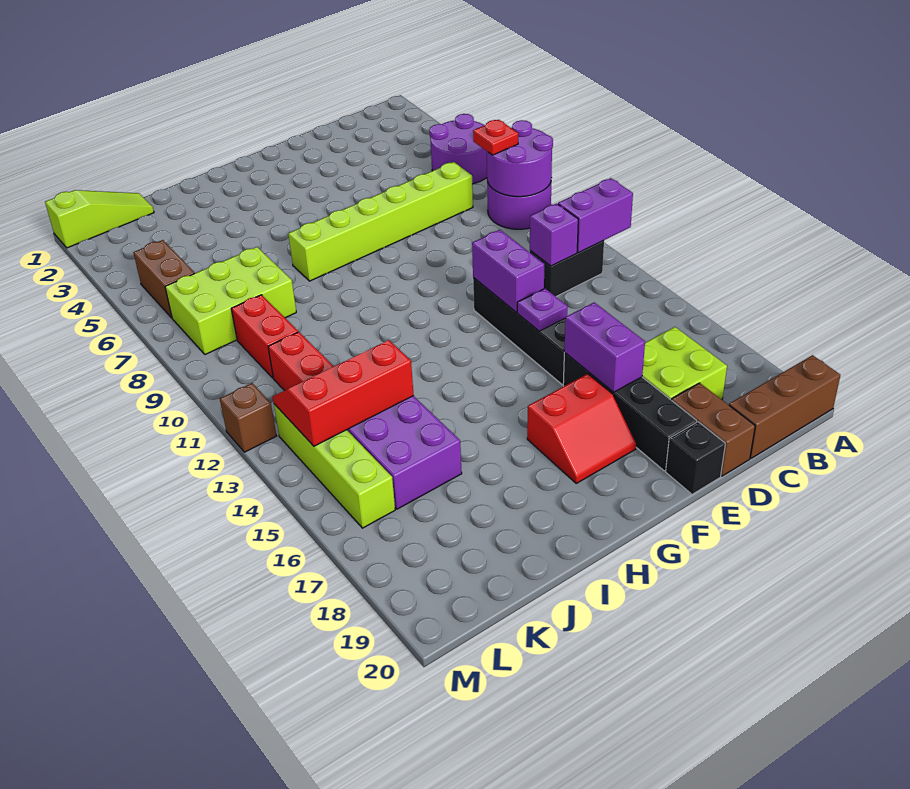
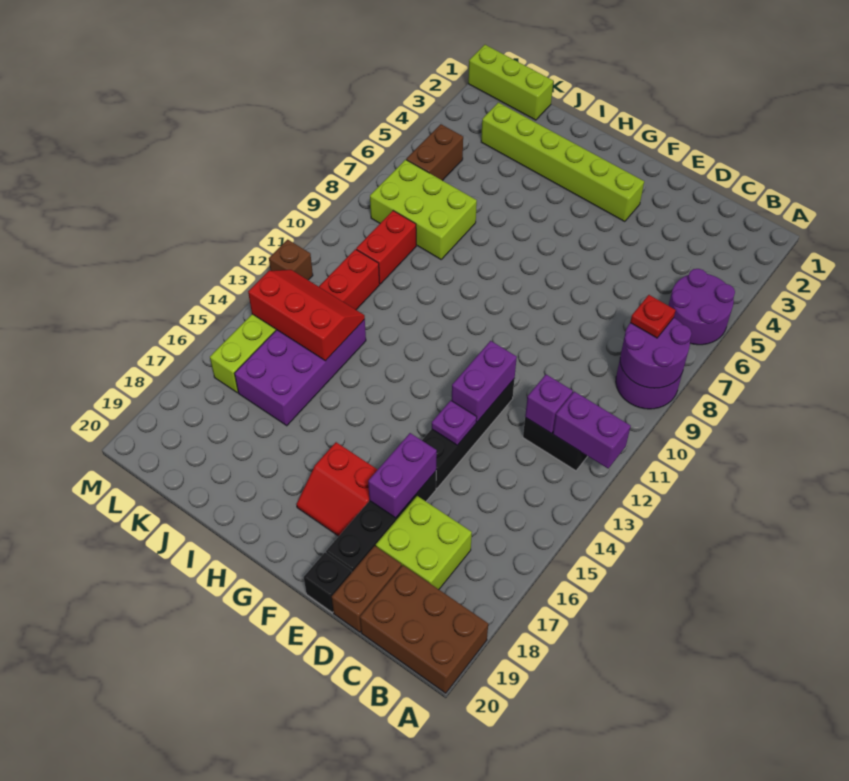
brown brick A20:C20 level 1 -> brown brick A19:C20 level 1
lime brick C7:H7 level 1 -> lime brick F3:K3 level 1
lime slope K1:M1 level 1 top M -> lime brick K1:M1 level 1

